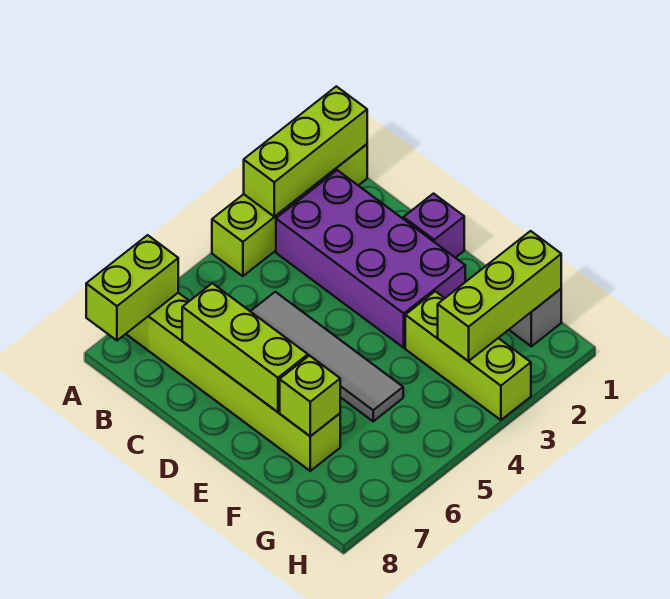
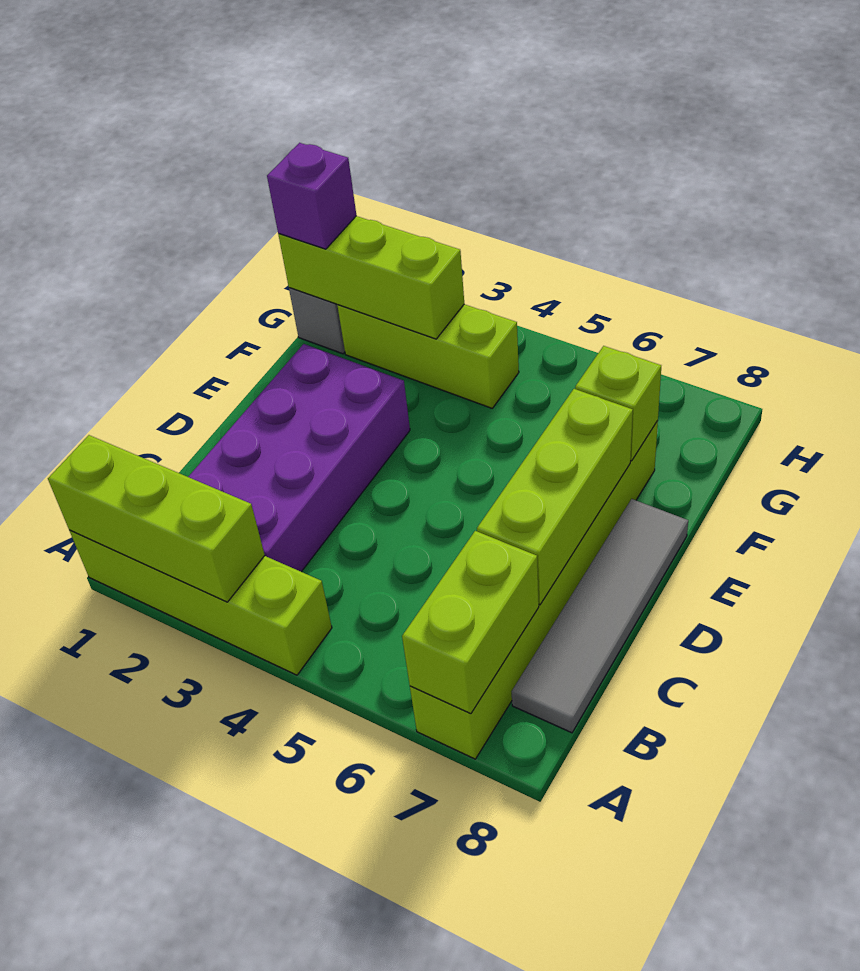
lime brick A7:A8 level 2 -> lime brick A7:B7 level 2
grey tile C5:F5 level 1 -> grey tile B8:E8 level 1
purple brick D1 level 1 -> purple brick G1 level 3
lime brick F3:H3 level 1 -> lime brick G2:G4 level 1

